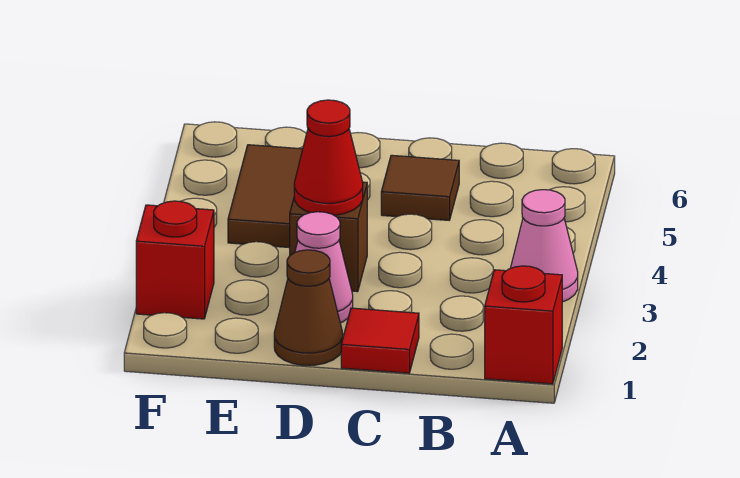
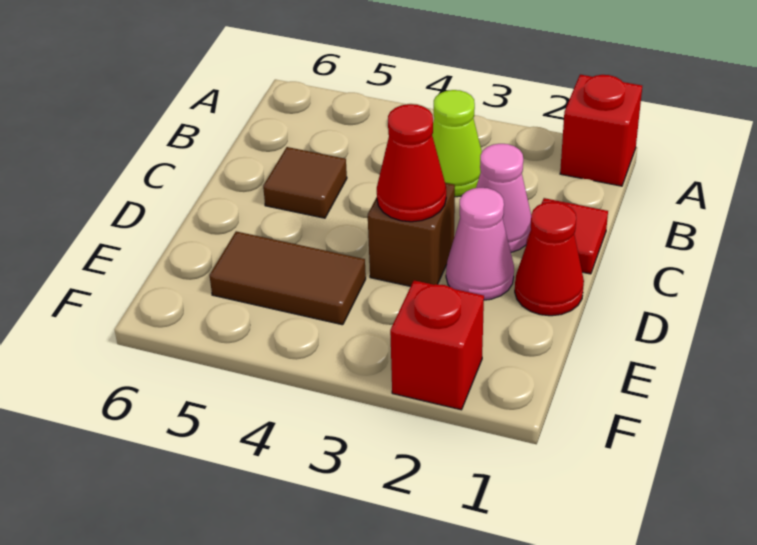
pink cone A3 level 1 -> pink cone C2 level 1
none -> lime cone B3 level 1
brown cone D1 level 1 -> red cone D1 level 1

